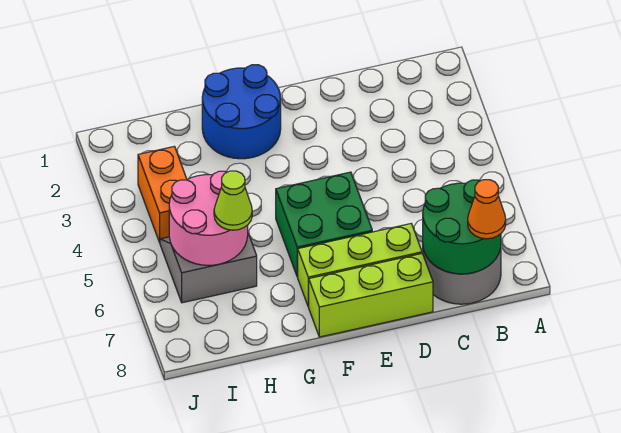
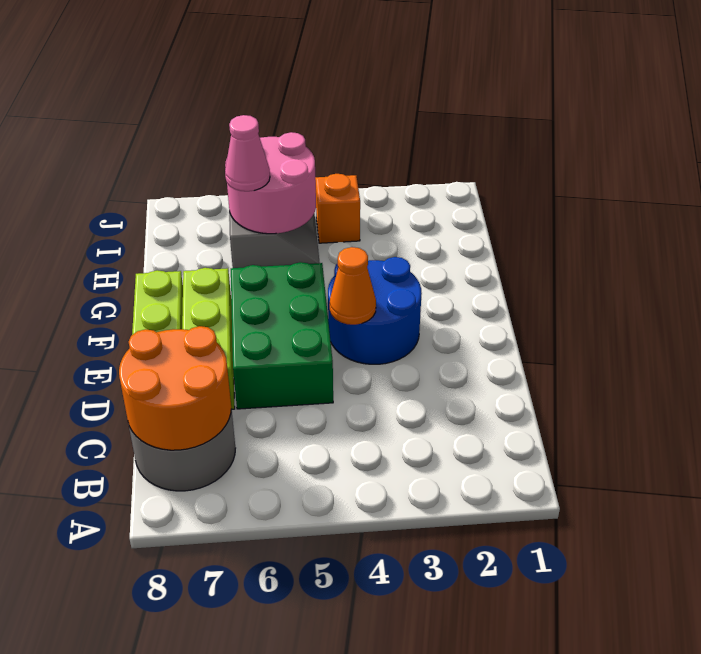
green round brick B7:C8 level 2 -> orange round brick B7:C8 level 2
orange cone B8 level 3 -> orange cone E4 level 2
green brick E5:F6 level 1 -> green brick D5:F6 level 1
blue round brick F1:G2 level 1 -> blue round brick E3:F4 level 1
lime cone H6 level 3 -> pink cone H6 level 3
orange brick I3:I4 level 1 -> orange brick I4 level 1

